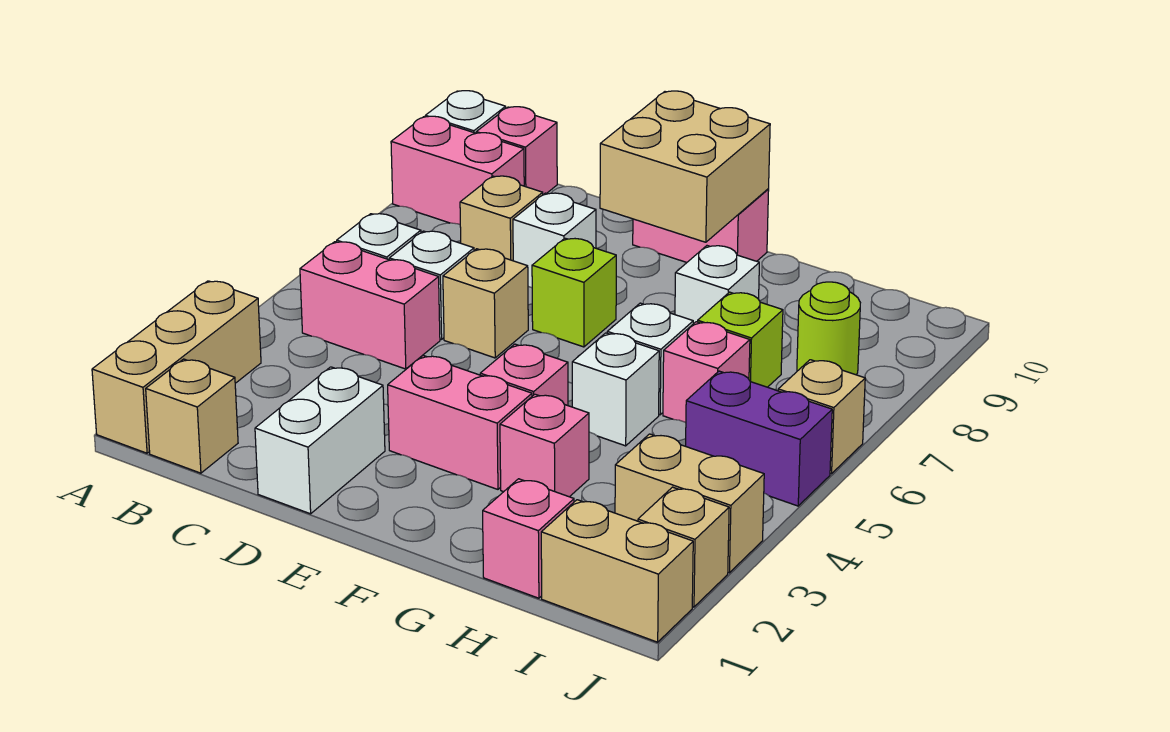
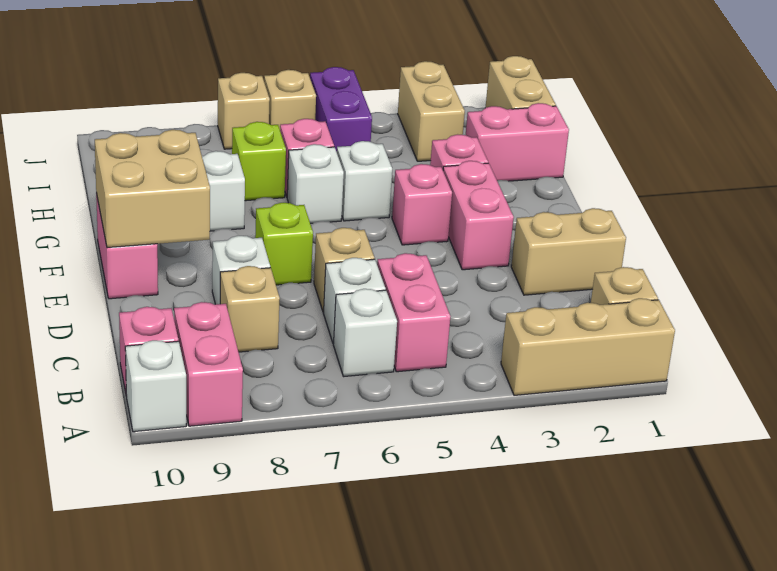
white brick D1:D2 level 1 -> tan brick D1:D2 level 1
pink brick H1 level 1 -> pink brick H1:H2 level 1
lime round brick I8 level 1 -> none
tan brick J2 level 1 -> tan brick J7 level 1

